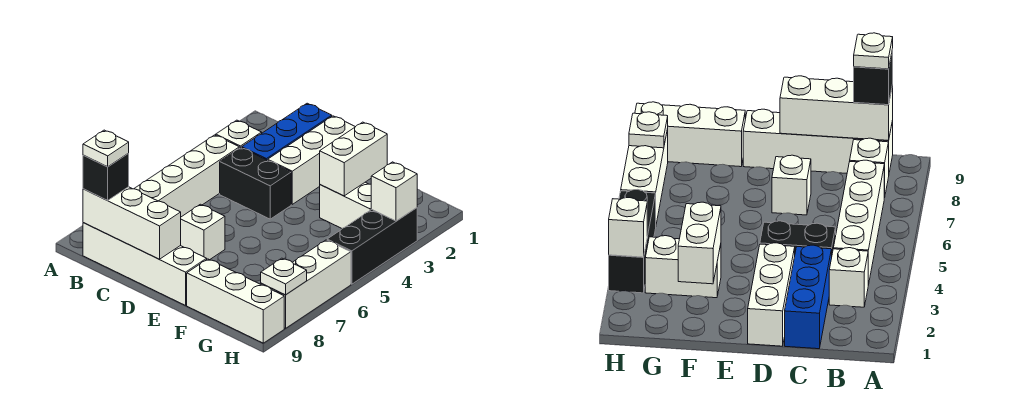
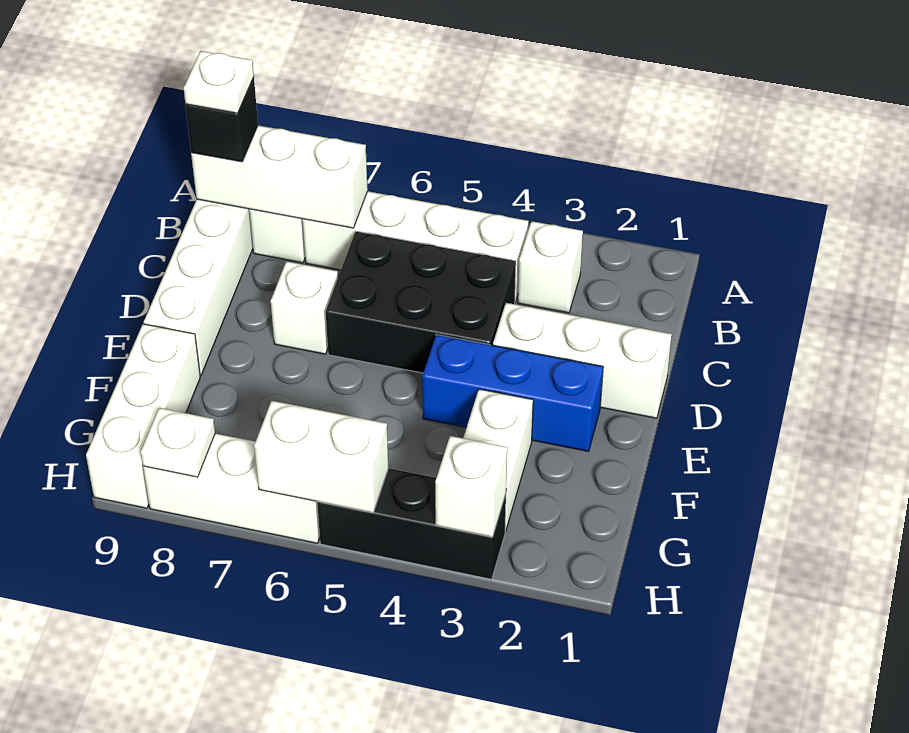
white brick B9:D9 level 2 -> white brick B7:B9 level 2
blue brick C1:C3 level 1 -> blue brick E2:E4 level 1
black brick C4:D4 level 1 -> black brick C4:D6 level 1
white brick F2:F3 level 2 -> white brick H5:H6 level 2

